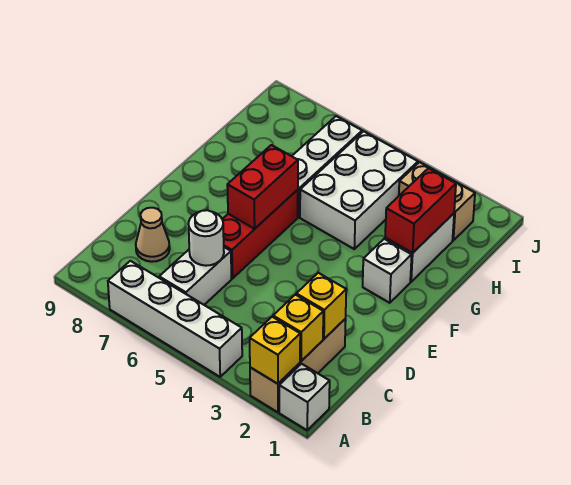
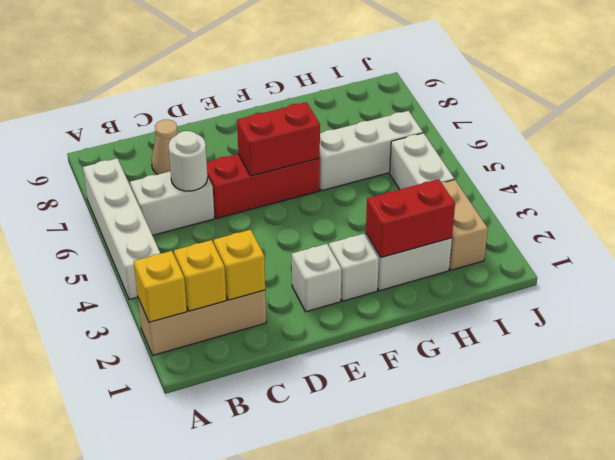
white brick A1 level 1 -> white brick E2 level 1
white brick G4:I5 level 1 -> white brick I4:I5 level 1

